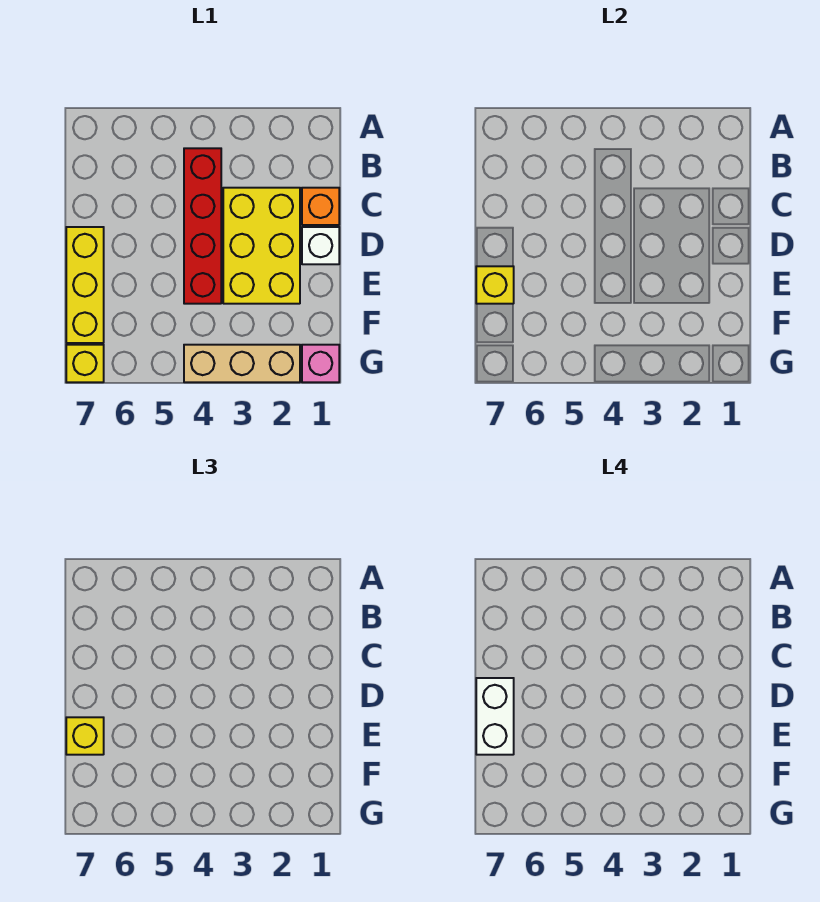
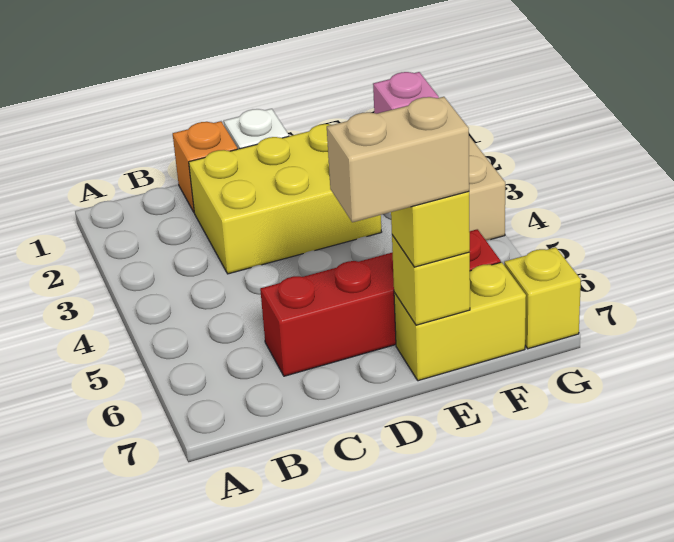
red brick B4:E4 level 1 -> red brick C6:F6 level 1
yellow brick D7:F7 level 1 -> yellow brick E7:F7 level 1
white brick D7:E7 level 4 -> tan brick D7:E7 level 4

